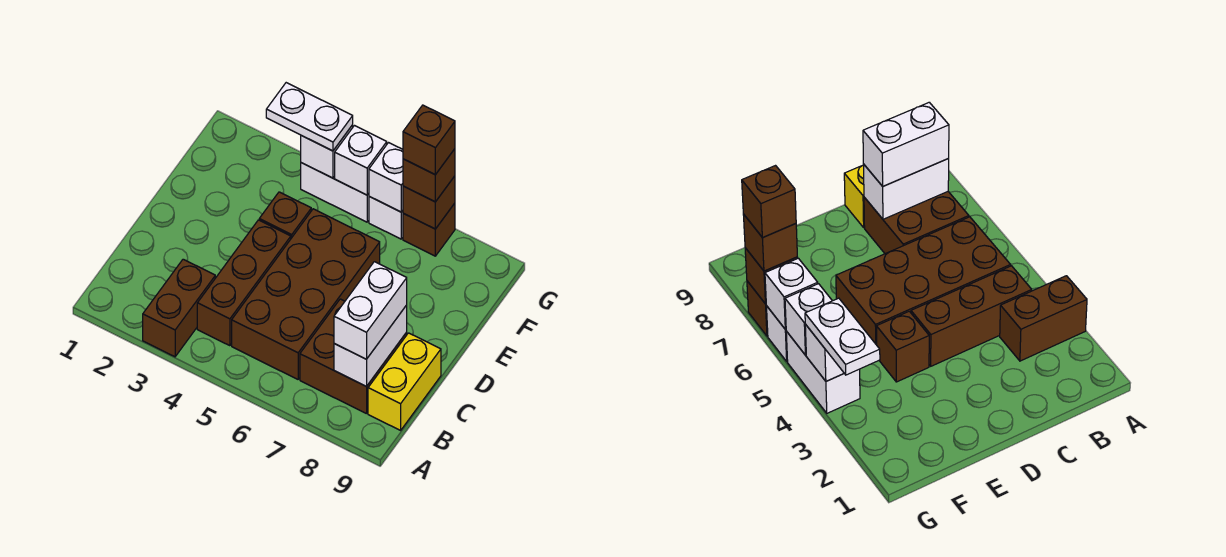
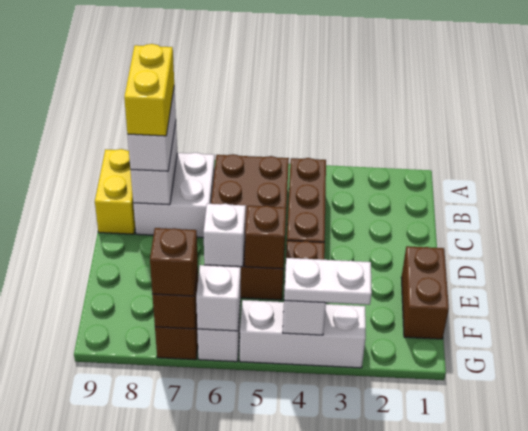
brown brick A3:B3 level 1 -> brown brick E1:F1 level 1
brown brick B7:C8 level 1 -> white brick B7:C8 level 1
none -> yellow brick B8:C8 level 4
white brick G4:G5 level 1 -> white brick G3:G5 level 1
white brick G5 level 2 -> white brick E6 level 2
brown brick G7 level 4 -> brown brick E5 level 2

